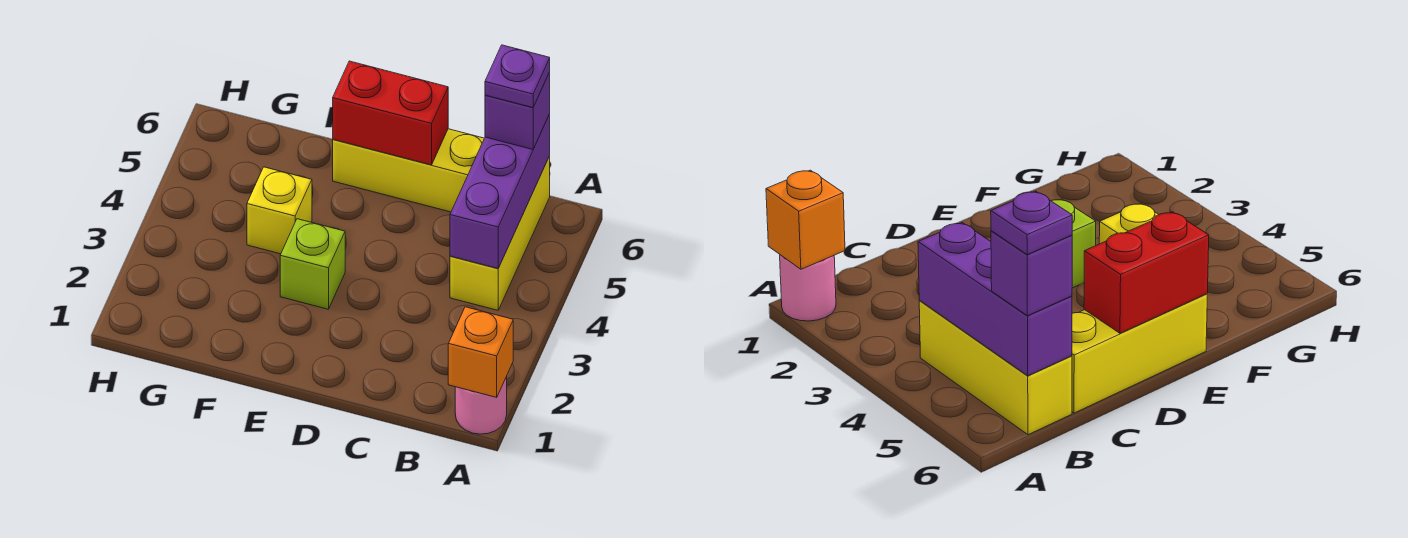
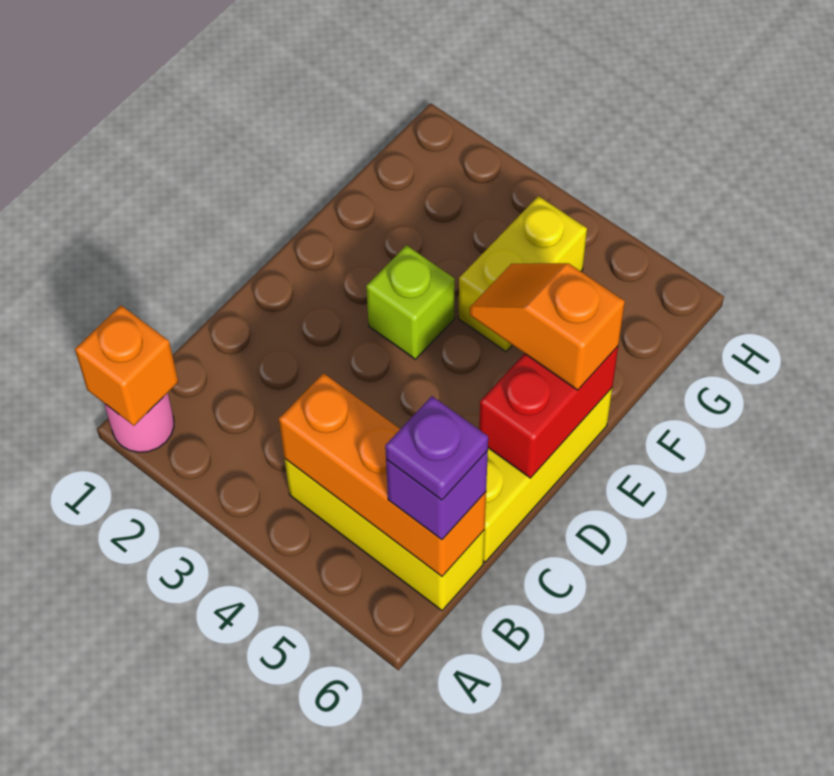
purple brick B4:B6 level 2 -> orange brick B4:B6 level 2
none -> orange slope E5:E6 level 3 top 6
yellow brick F4 level 1 -> yellow brick F4:G4 level 1

